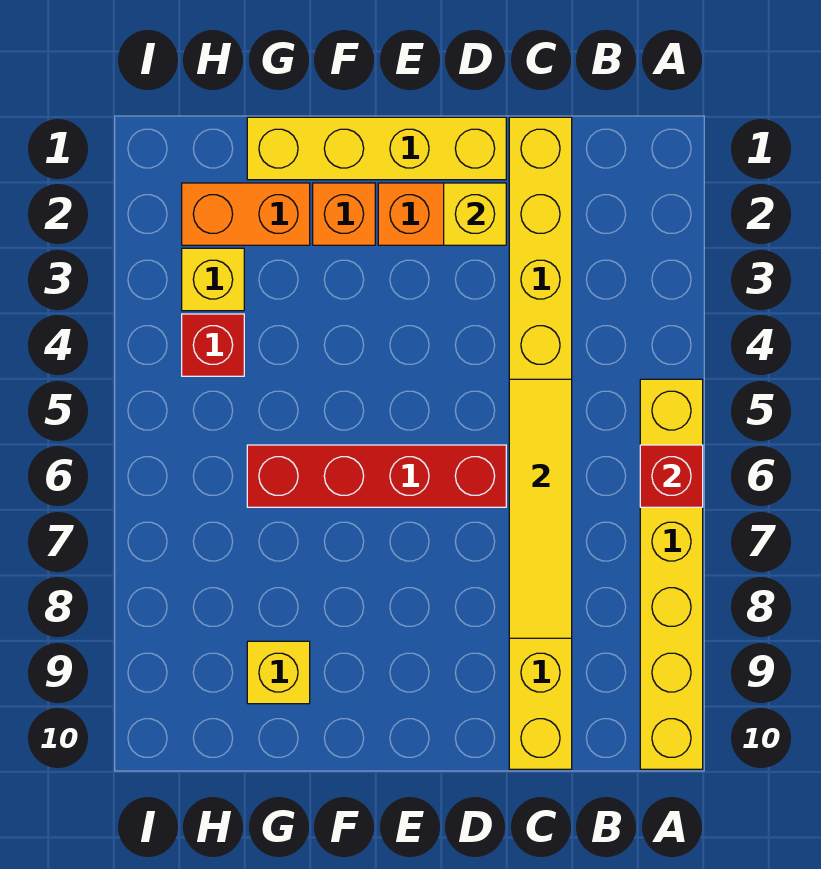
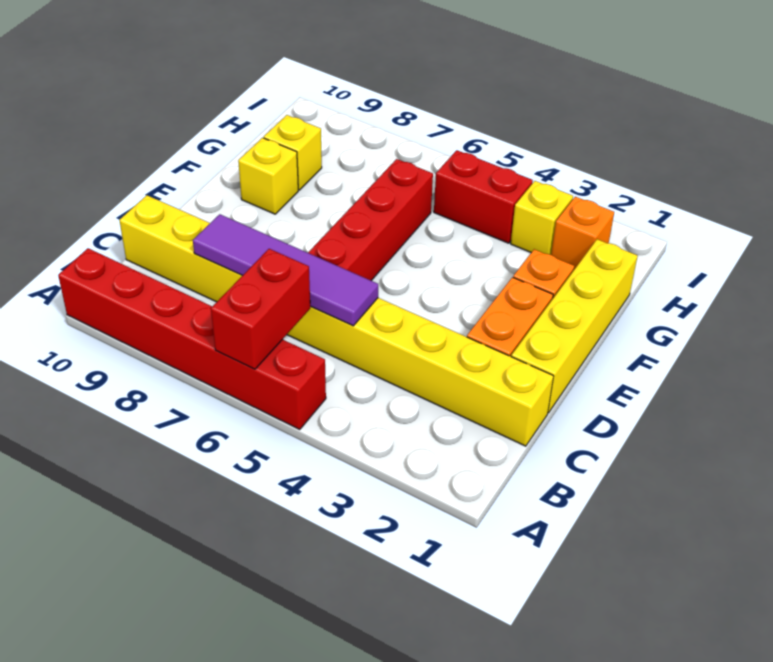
yellow brick A5:A10 level 1 -> red brick A5:A10 level 1
red brick A6 level 2 -> red brick A6:B6 level 2
yellow tile C5:C8 level 2 -> purple tile C5:C8 level 2
yellow brick D2 level 2 -> yellow brick F9 level 1
orange brick G2:H2 level 1 -> orange brick H2 level 1
red brick H4 level 1 -> red brick H4:H5 level 1

